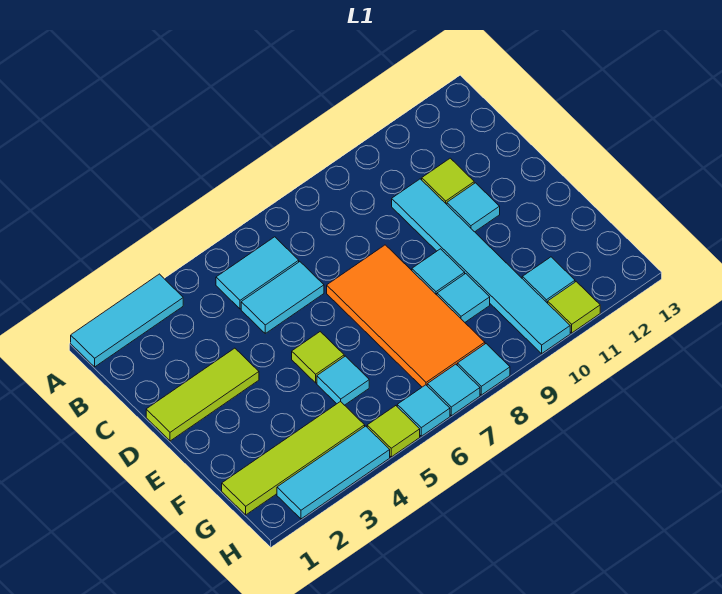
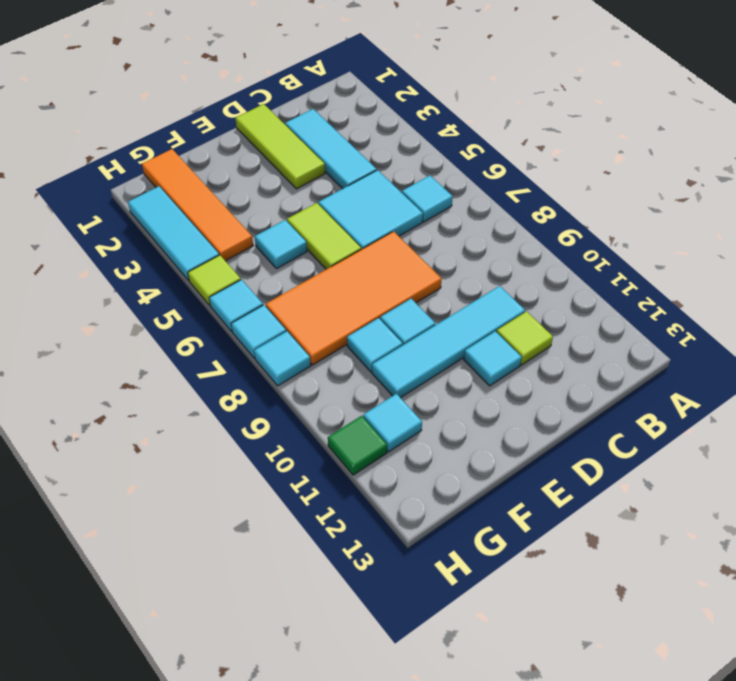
cyan tile A1:A3 level 1 -> cyan tile C2:C4 level 1
cyan tile B5:B6 level 1 -> cyan tile B6 level 1
cyan tile C5:C6 level 1 -> cyan tile C5:D6 level 1
cyan tile C10:H10 level 1 -> cyan tile C10:F10 level 1
lime tile E5 level 1 -> lime tile E5:E6 level 1
lime tile G1:G4 level 1 -> orange tile G1:G4 level 1
lime tile H11 level 1 -> green tile H11 level 1

